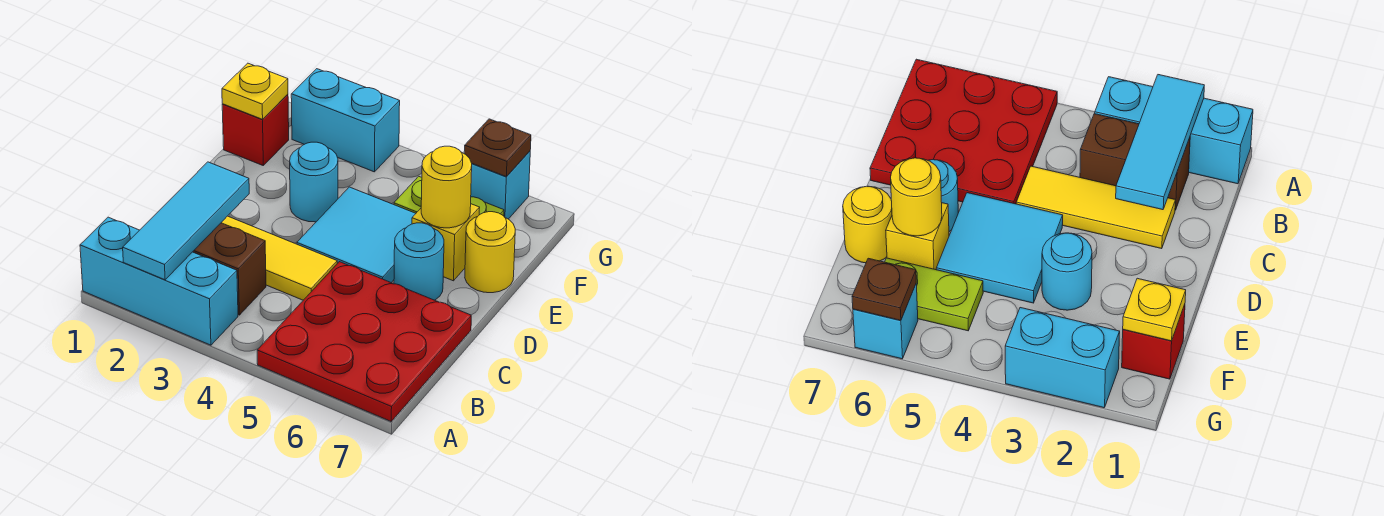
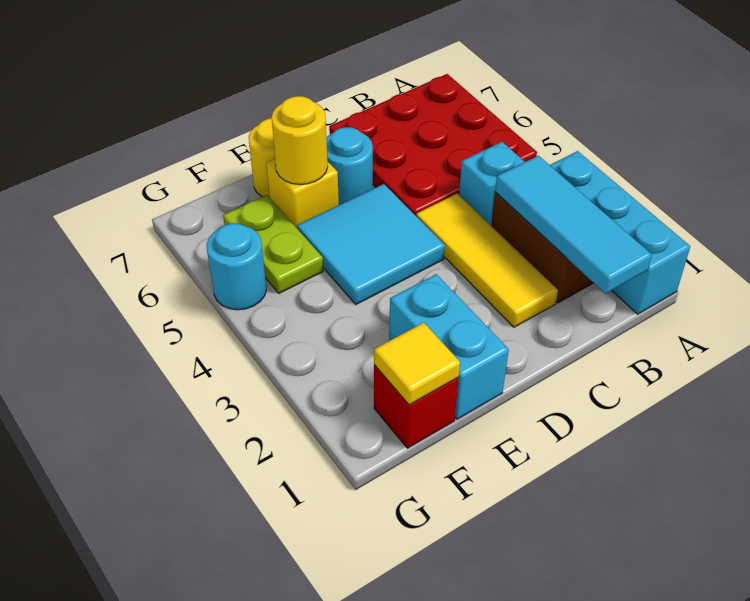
cyan tile A2:C2 level 2 -> cyan tile B1:B3 level 2
cyan round brick E3 level 1 -> cyan round brick G5 level 1
yellow plate F1 level 2 -> yellow tile F1 level 2
cyan brick G2:G3 level 1 -> cyan brick E1:E2 level 1
cyan brick G6 level 1 -> cyan brick B4 level 1
brown plate G6 level 2 -> none

